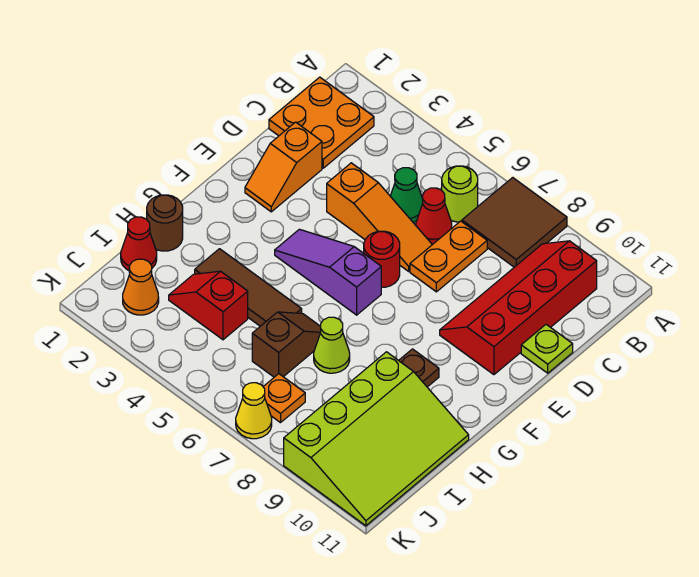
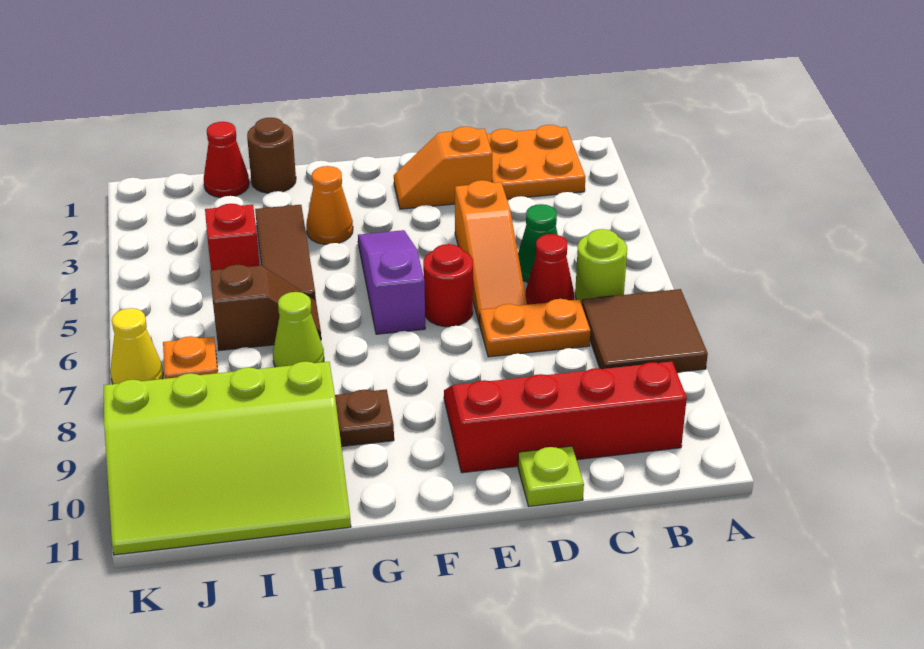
orange cone J2 level 1 -> orange cone G3 level 1

